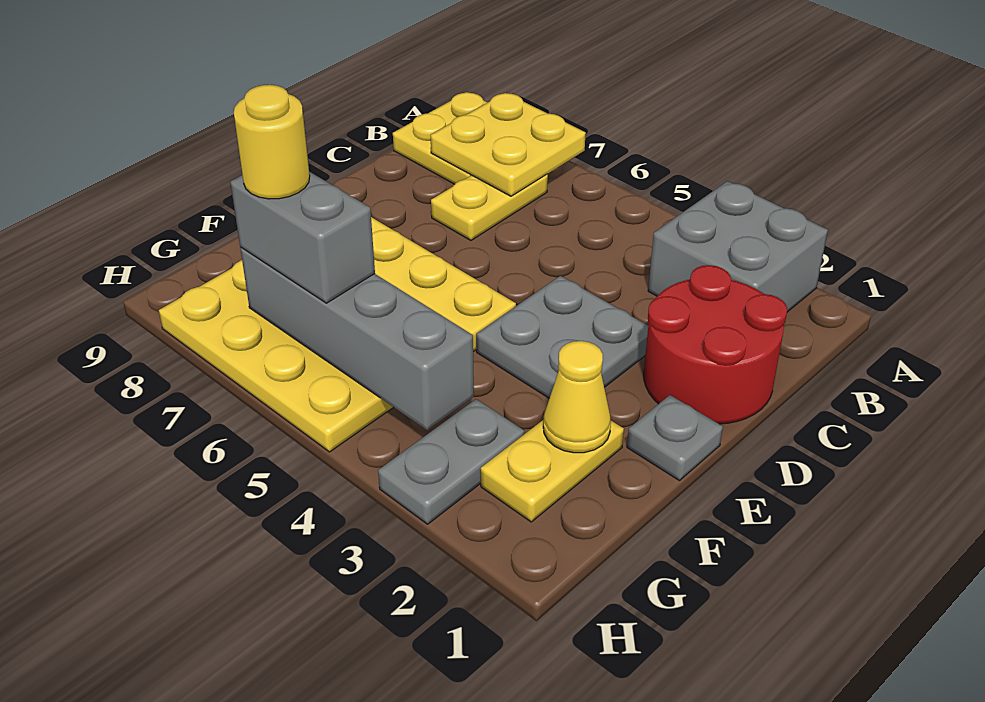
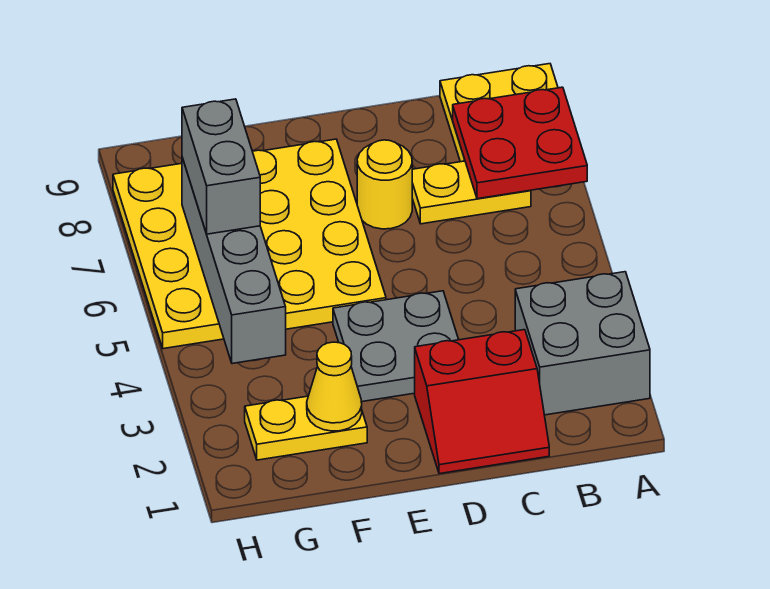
yellow plate A7:B8 level 2 -> red plate A7:B8 level 2
red round brick C1:D2 level 1 -> red slope C1:D2 level 1 top 2
grey plate E1 level 1 -> none
grey plate G3:H3 level 1 -> none
yellow round brick G7 level 4 -> yellow round brick D7 level 1

